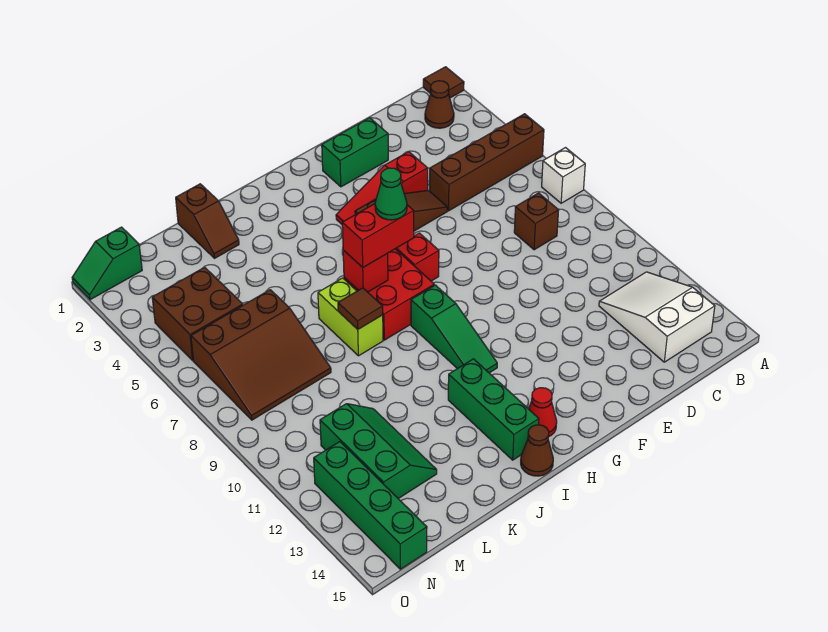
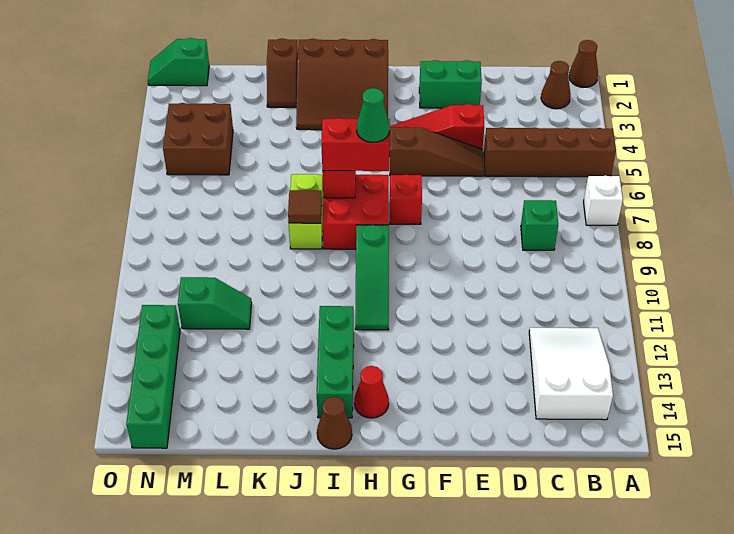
brown tile A1 level 1 -> brown cone A1 level 1
brown brick C8 level 1 -> green brick C8 level 1
brown slope L6:N8 level 1 top 6 -> brown slope H1:J3 level 1 top 1
green slope L11:M13 level 1 top M -> green slope L11:M11 level 1 top M

